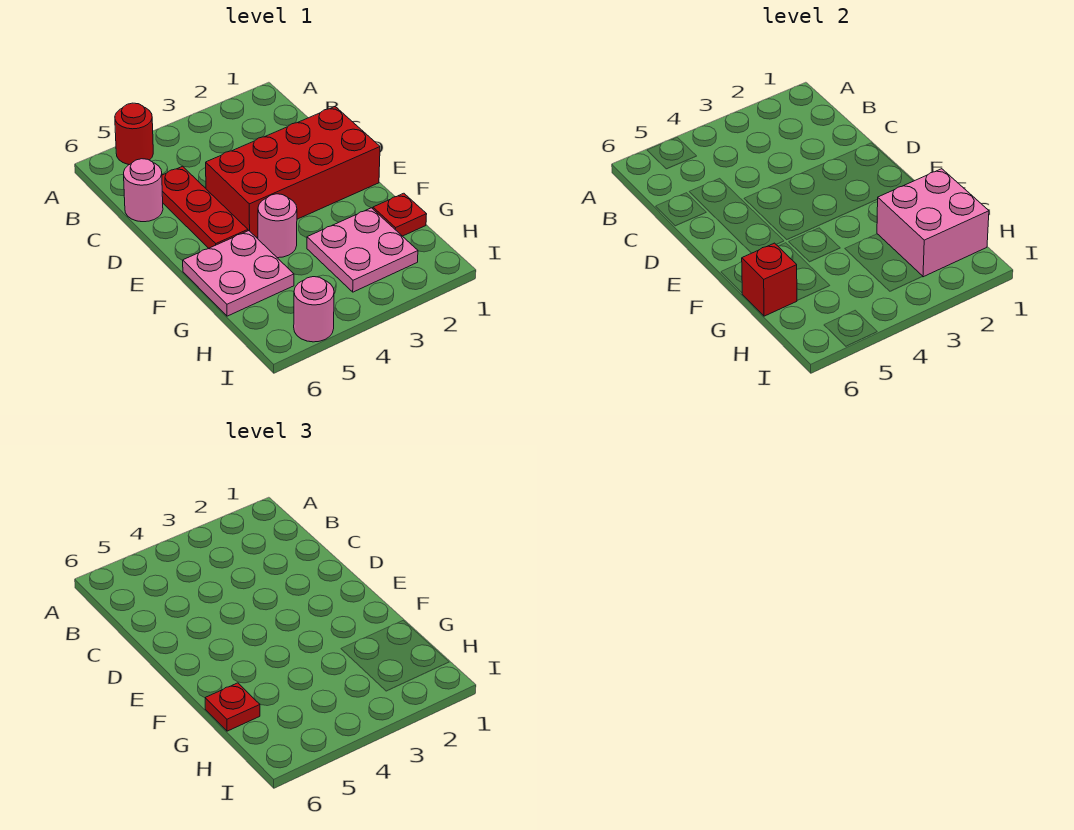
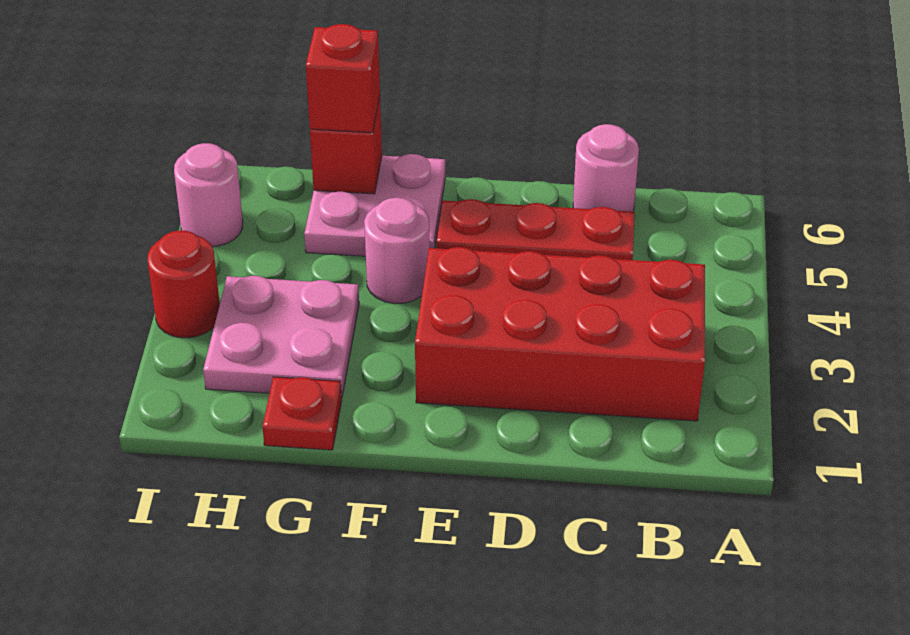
red round brick A5 level 1 -> red round brick I3 level 1
red brick D1:E4 level 1 -> red brick B2:E3 level 1
pink brick G1:H2 level 2 -> none
red plate G6 level 3 -> red brick G6 level 3

